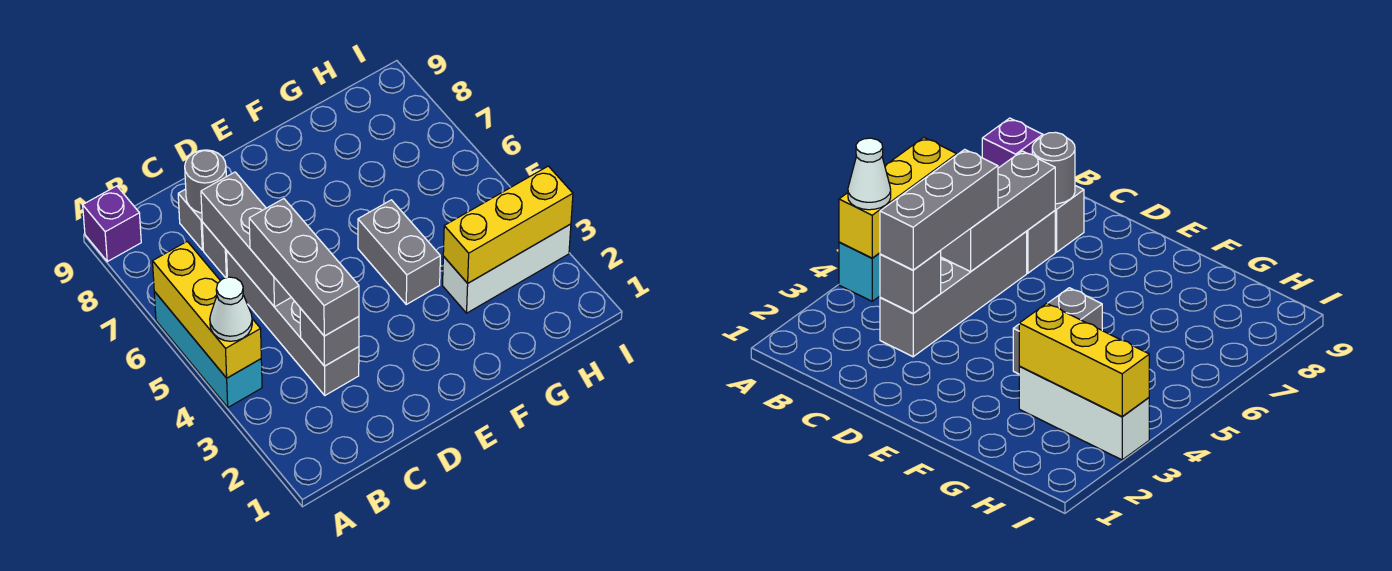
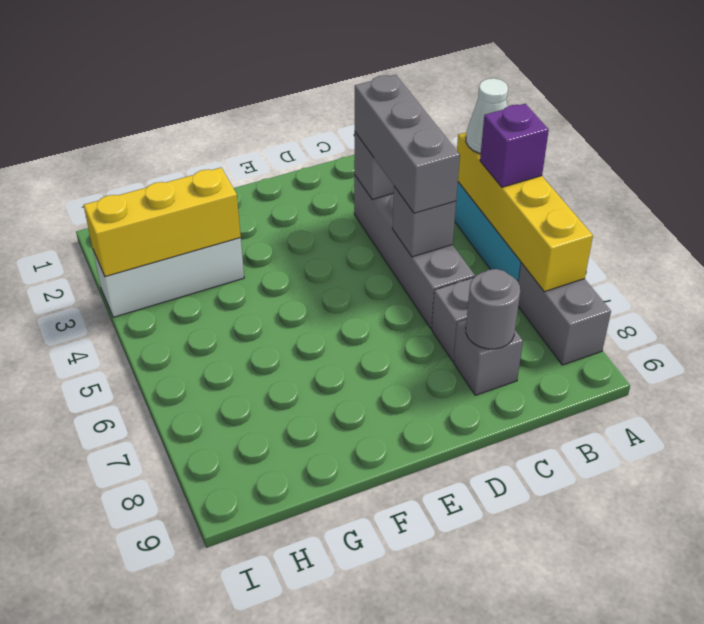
yellow brick A4:A6 level 2 -> yellow brick A4:A7 level 2
purple brick A9 level 1 -> purple brick A5 level 3
grey brick C5:C7 level 2 -> grey brick C5 level 2
grey brick F4:F5 level 1 -> grey brick A7:A8 level 1

